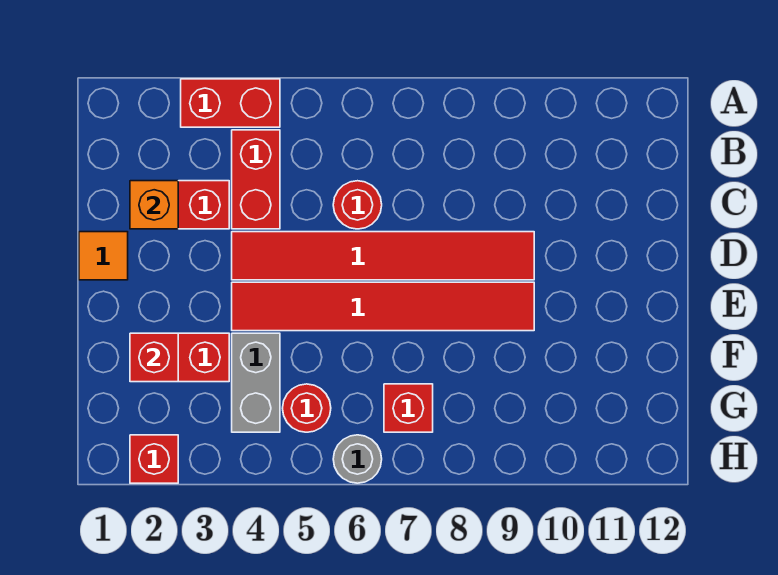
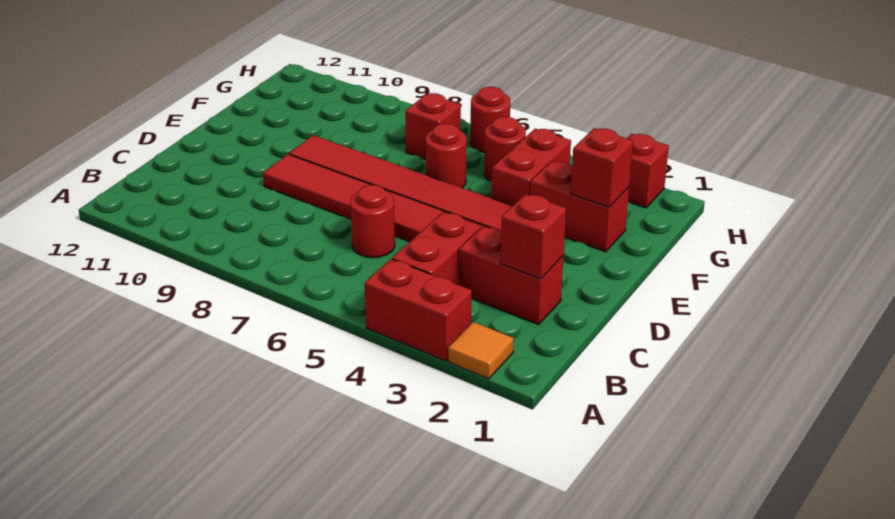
orange brick C2 level 2 -> red brick C2 level 2
orange tile D1 level 1 -> orange tile A2 level 1
grey brick F4:G4 level 1 -> red brick F4:G4 level 1
none -> red round brick F6 level 1
grey round brick H6 level 1 -> red round brick H6 level 1

